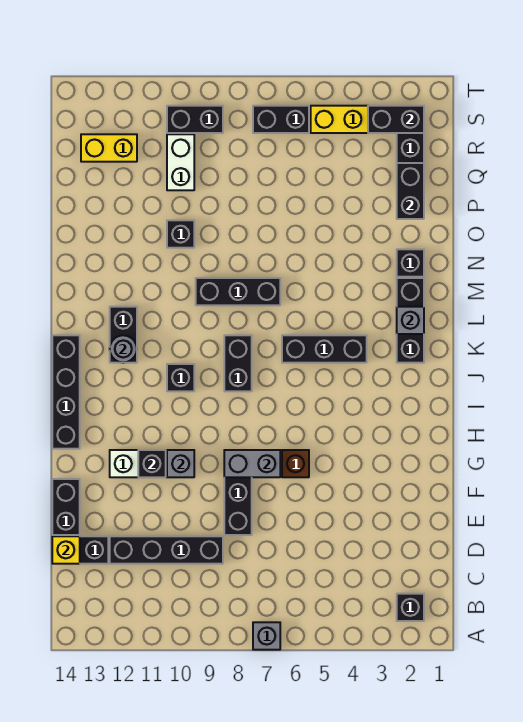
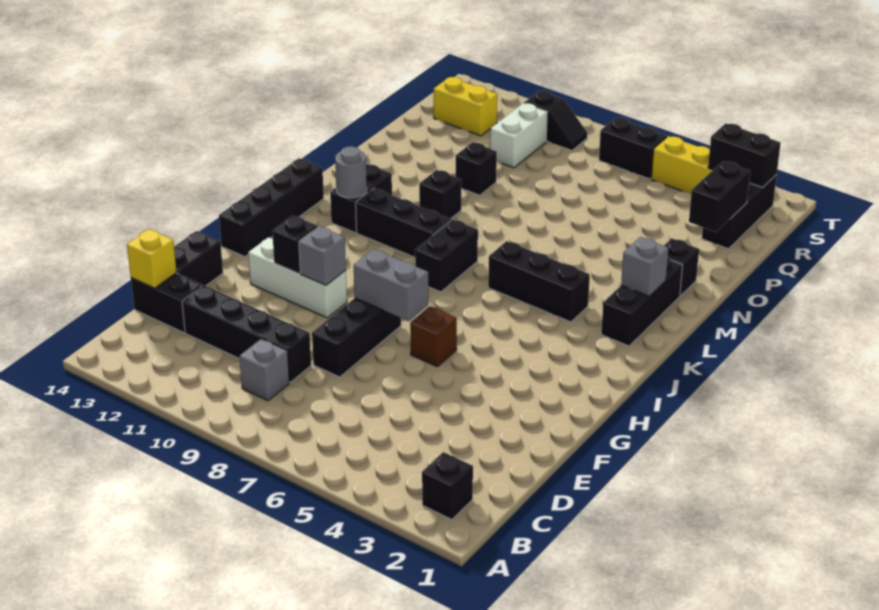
grey brick A7 level 1 -> grey brick C9 level 1
black brick J10 level 1 -> black brick M10 level 1
black brick M7:M9 level 1 -> black brick K9:K11 level 1
black brick S9:S10 level 1 -> black slope S9:S10 level 1 top 10

